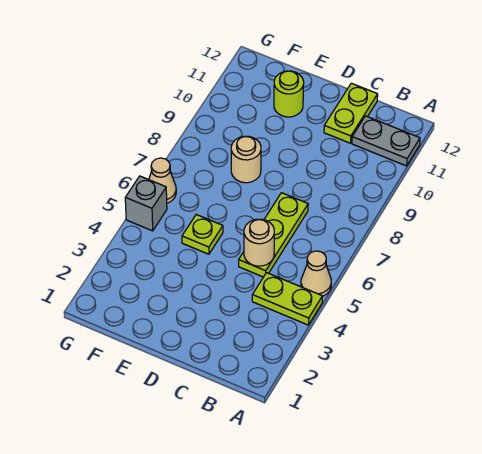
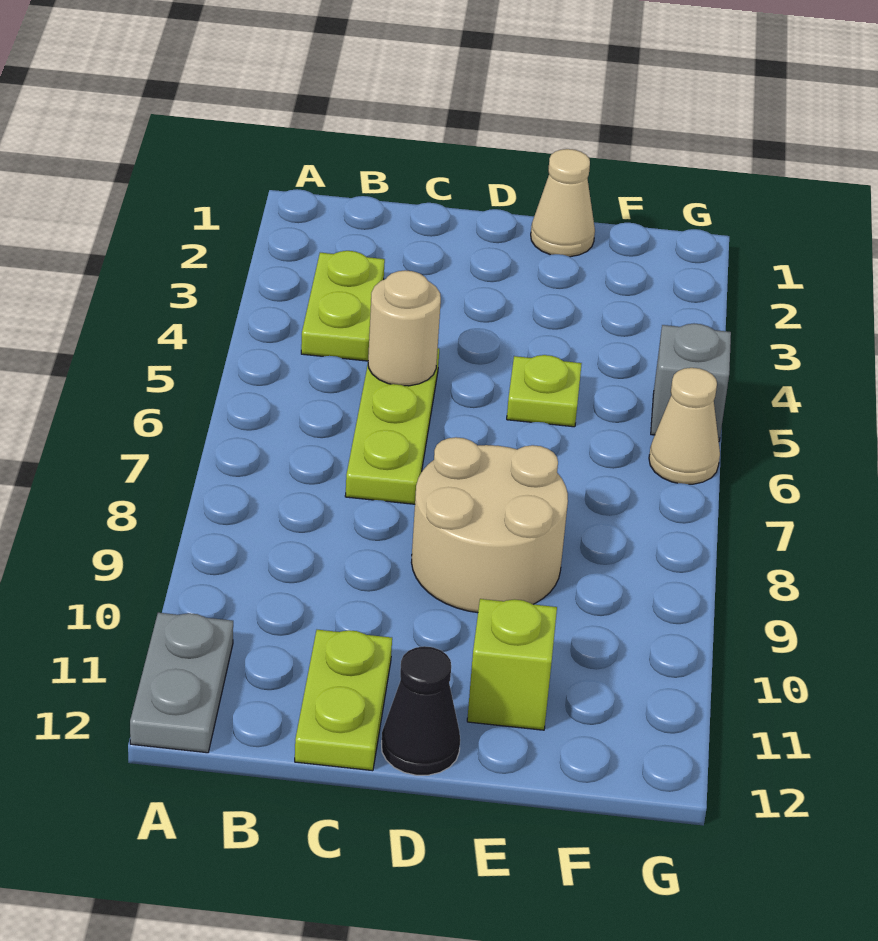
lime plate A4:B4 level 1 -> lime plate B3:B4 level 1
tan cone A5 level 1 -> tan cone E1 level 1
grey plate A11:B11 level 1 -> grey plate A11:A12 level 1
none -> black cone D12 level 1
tan round brick E8 level 1 -> tan round brick D8:E9 level 1
lime round brick E11 level 1 -> lime brick E11 level 1

